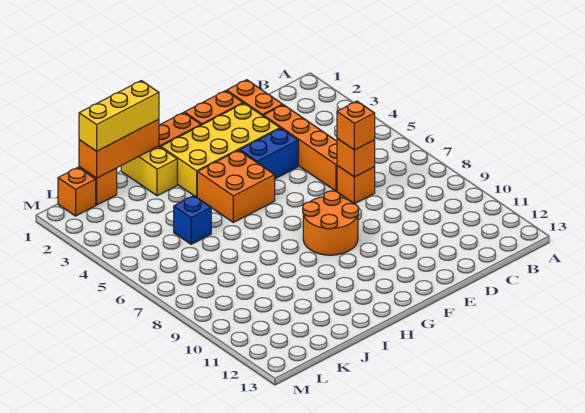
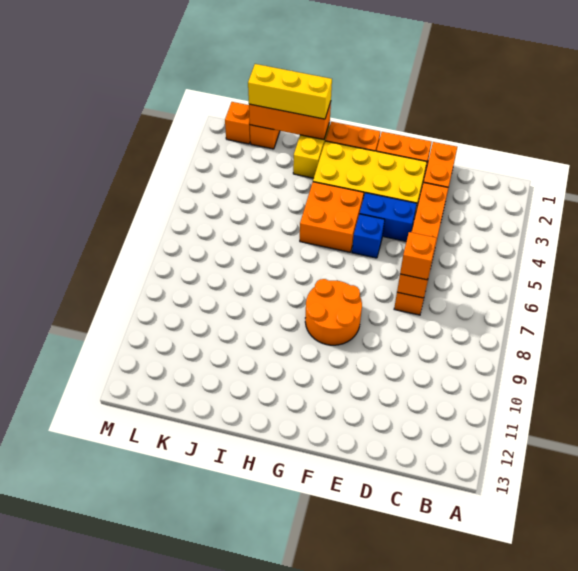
blue brick J5 level 1 -> blue brick F5 level 1

